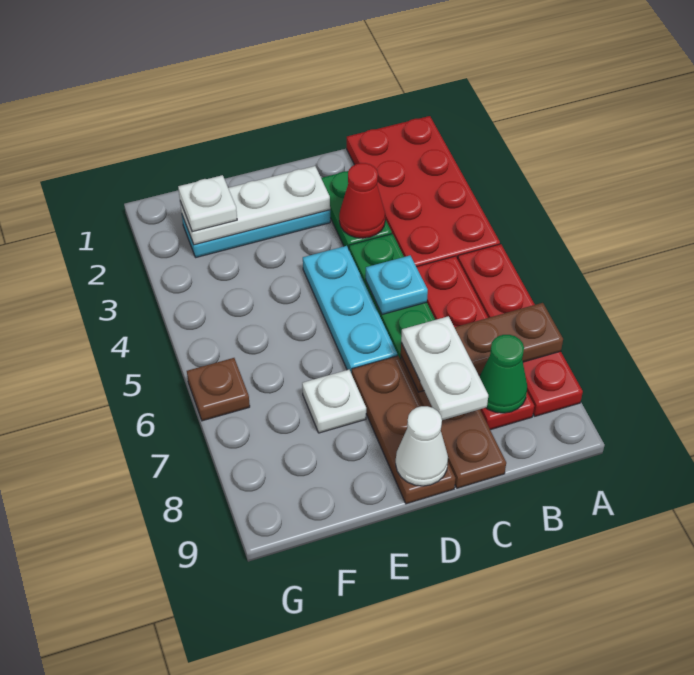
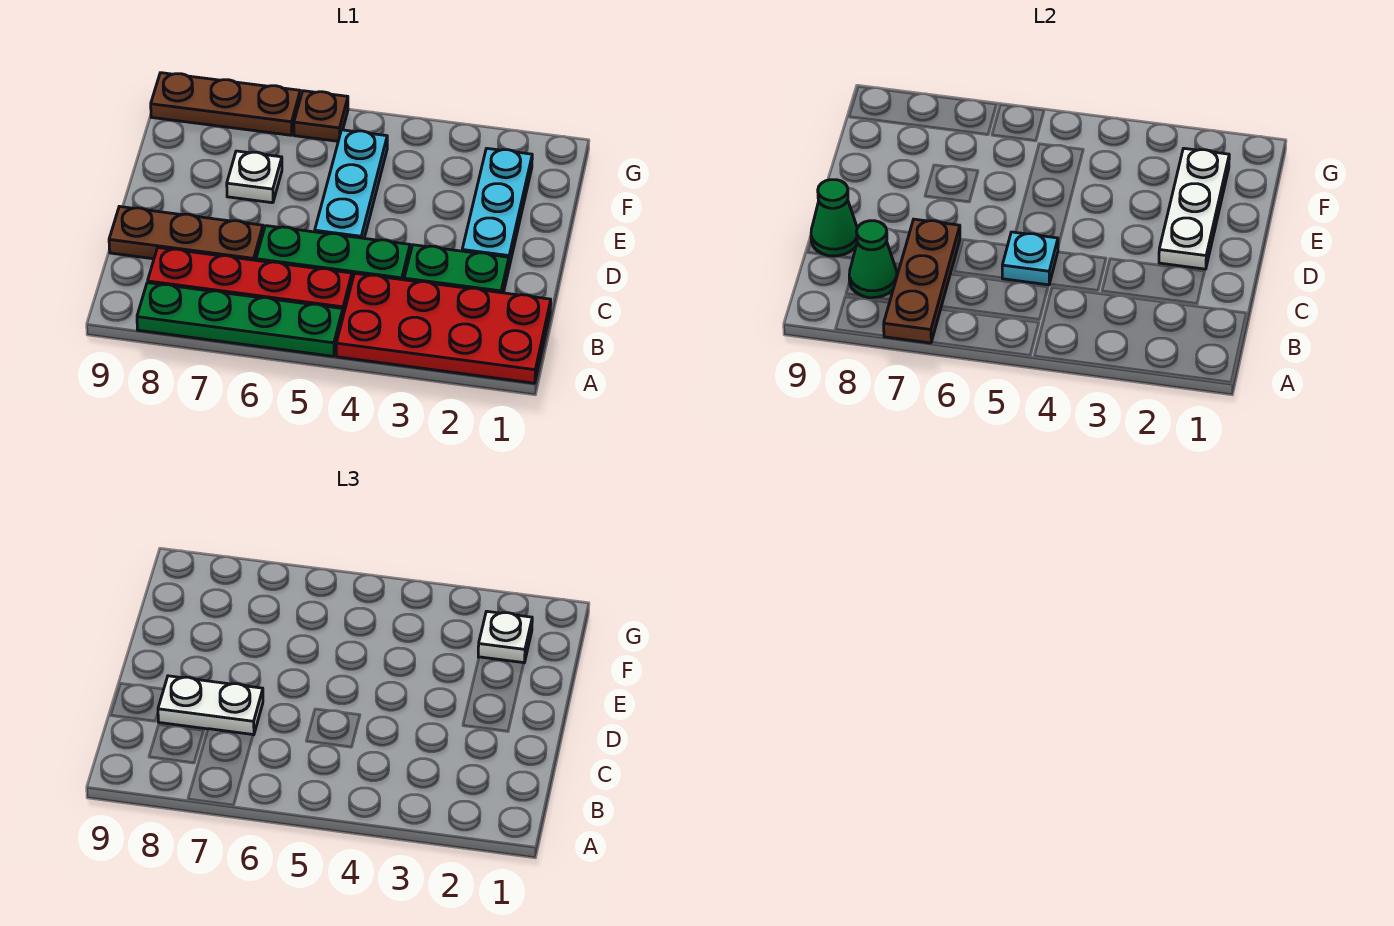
red plate A5:A8 level 1 -> green plate A5:A8 level 1
red cone C3 level 2 -> none
none -> green cone C9 level 2
cyan plate D4:D6 level 1 -> cyan plate D5:F5 level 1
brown plate D7:D9 level 1 -> brown plate G7:G9 level 1
white cone D9 level 2 -> none

